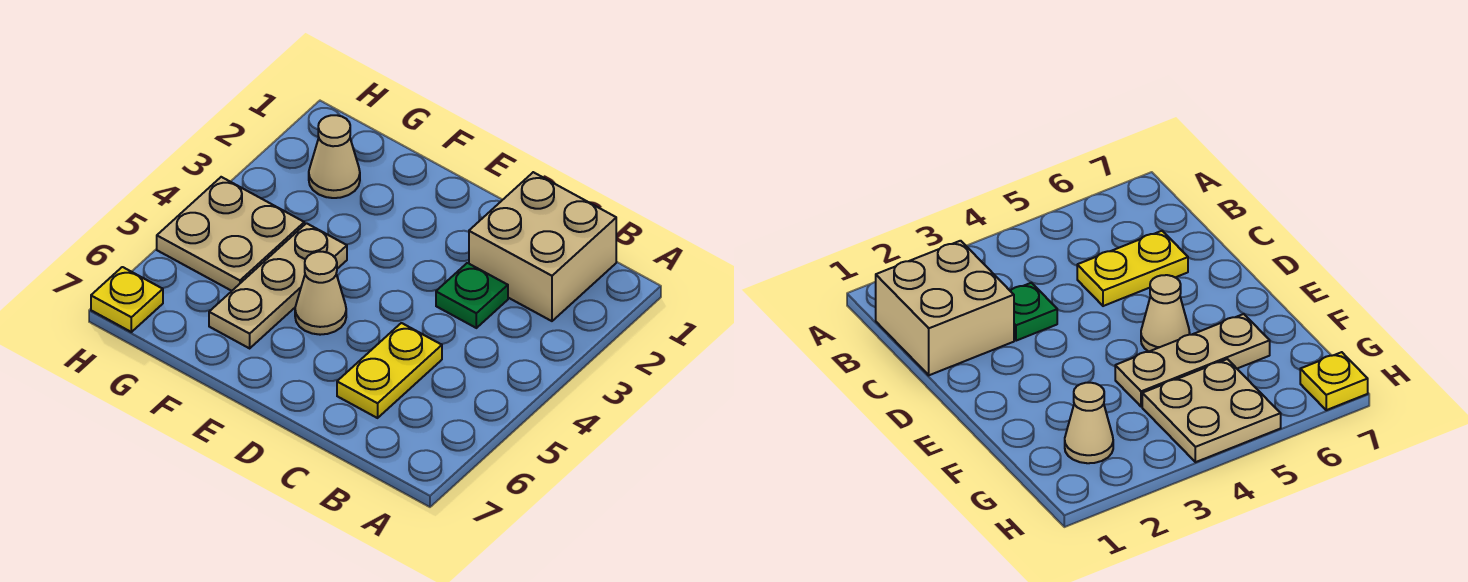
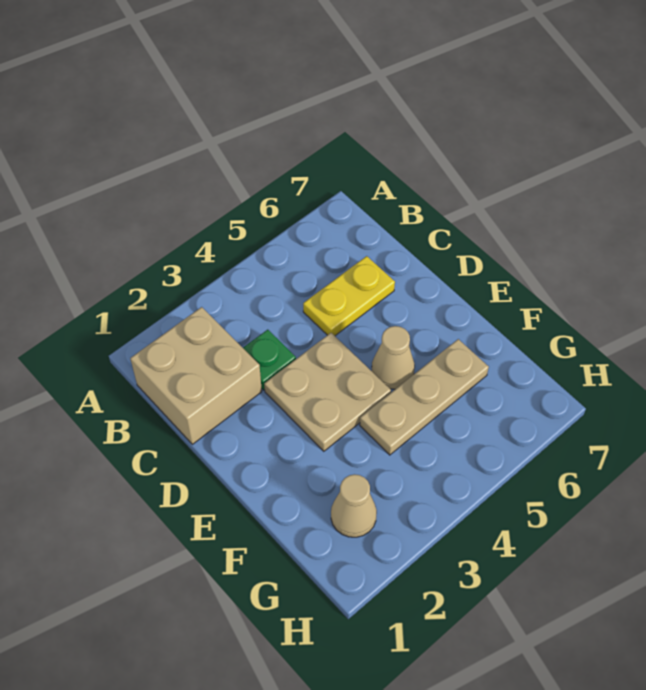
tan plate G4:H5 level 1 -> tan plate D3:E4 level 1
yellow plate H7 level 1 -> none

